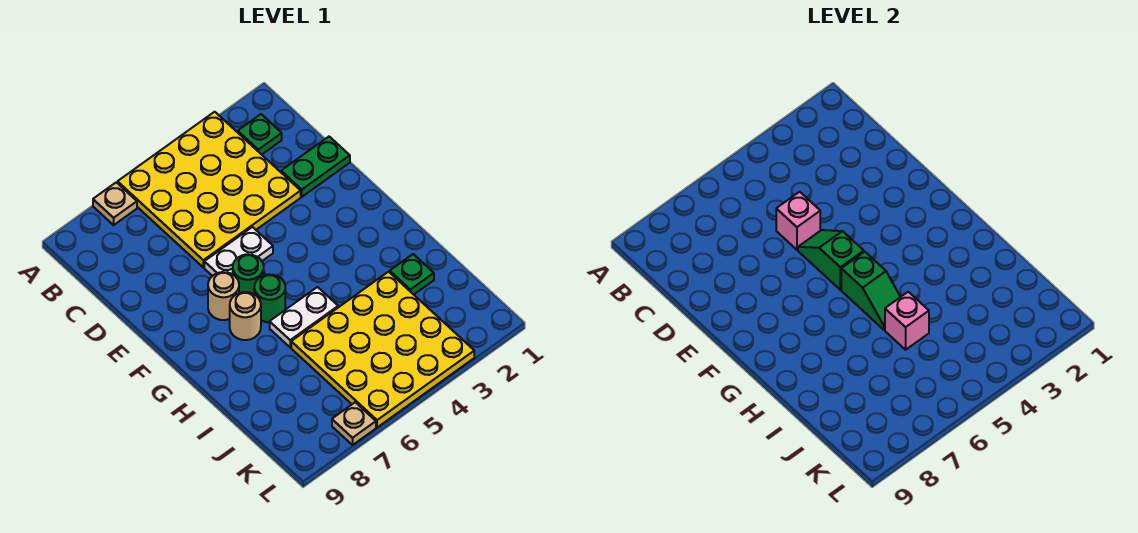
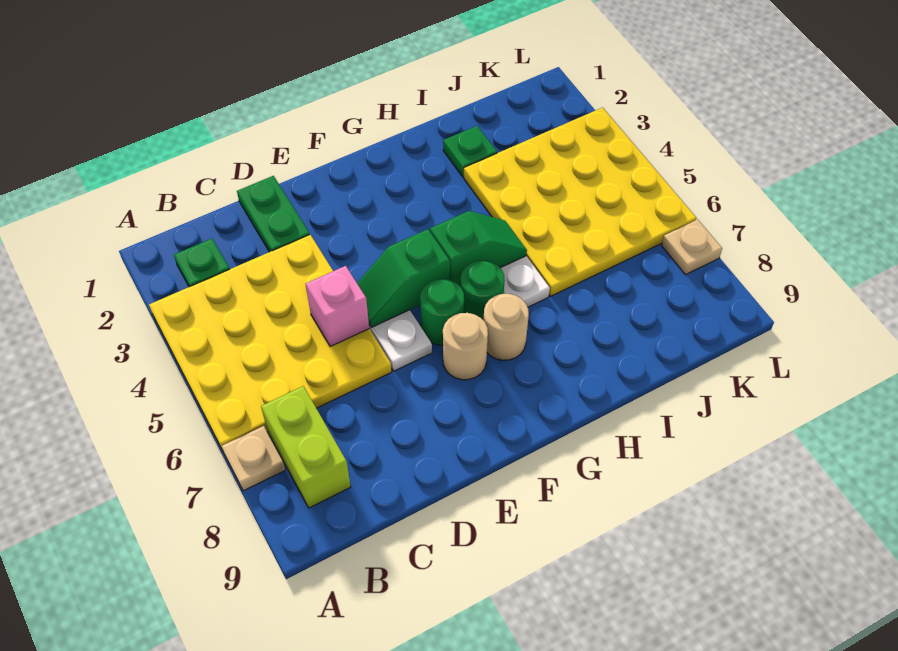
none -> lime brick B7:B8 level 1
pink brick I5 level 2 -> none

